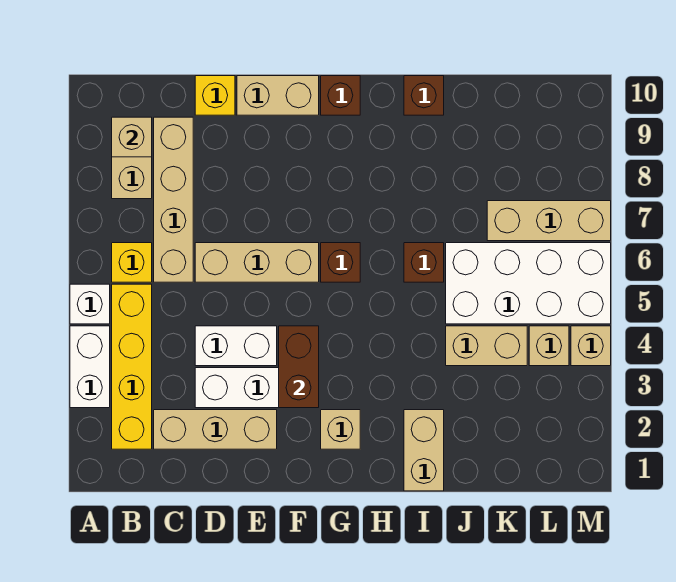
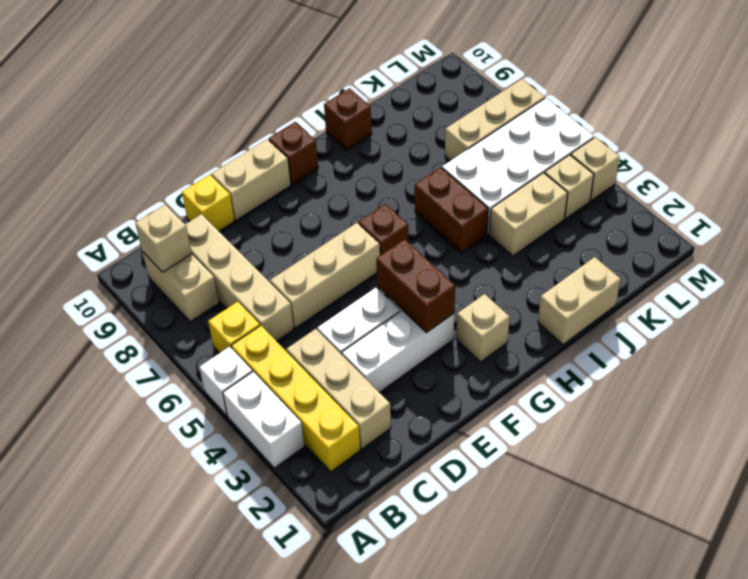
tan brick C2:E2 level 1 -> tan brick C2:C4 level 1
tan brick I1:I2 level 1 -> tan brick I1:J1 level 1
brown brick I6 level 1 -> brown brick I5:I6 level 1

